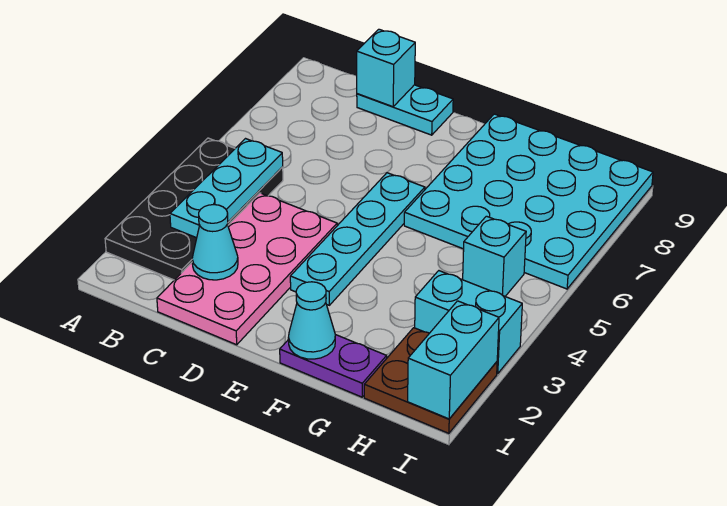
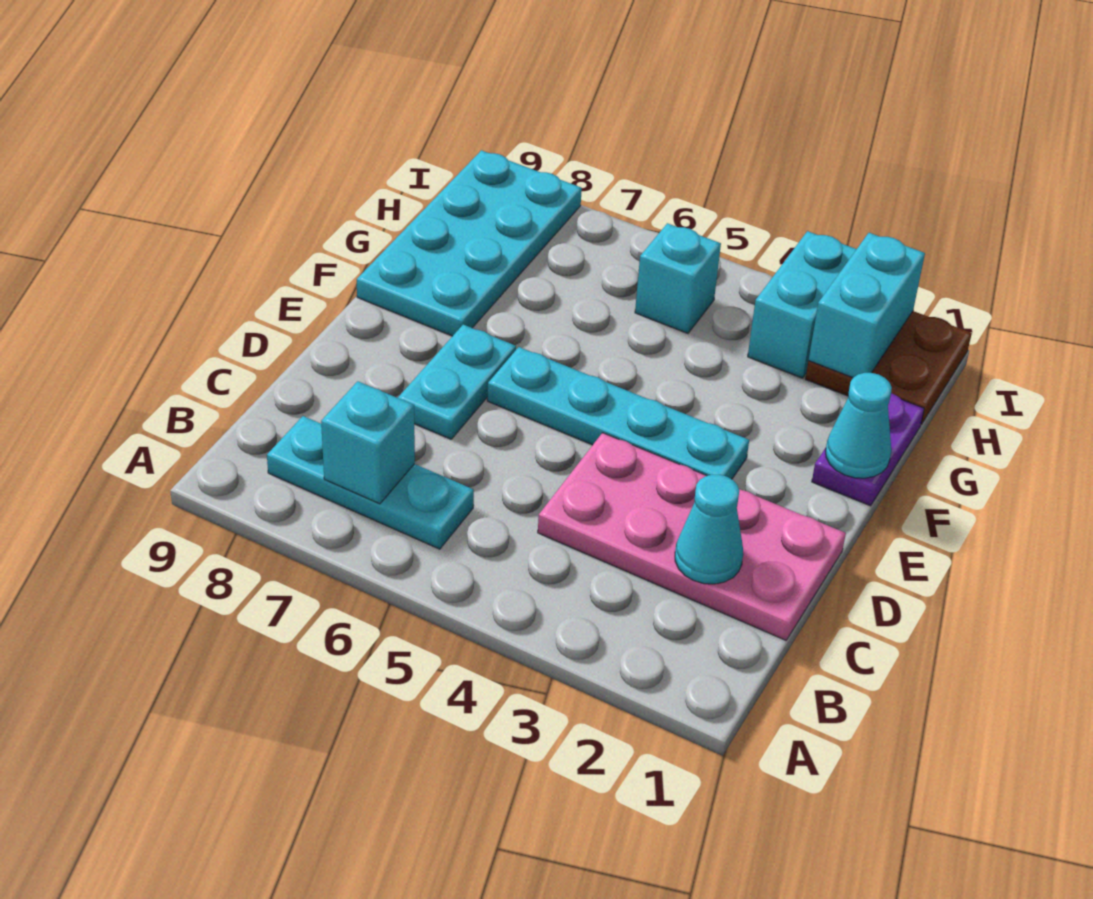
black plate A2:B5 level 1 -> none
cyan plate B3:B5 level 2 -> cyan plate B6:B8 level 1
cyan plate C9:D9 level 1 -> cyan plate D7:E7 level 1
cyan brick C9 level 2 -> cyan brick B7 level 2
cyan plate F6:I9 level 1 -> cyan plate F8:I9 level 1
cyan brick I1:I2 level 2 -> cyan brick H2:I2 level 2

